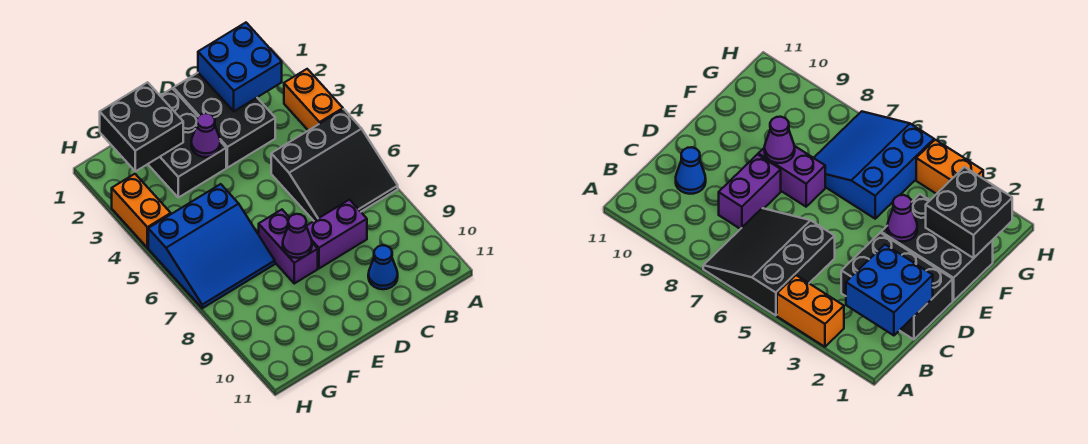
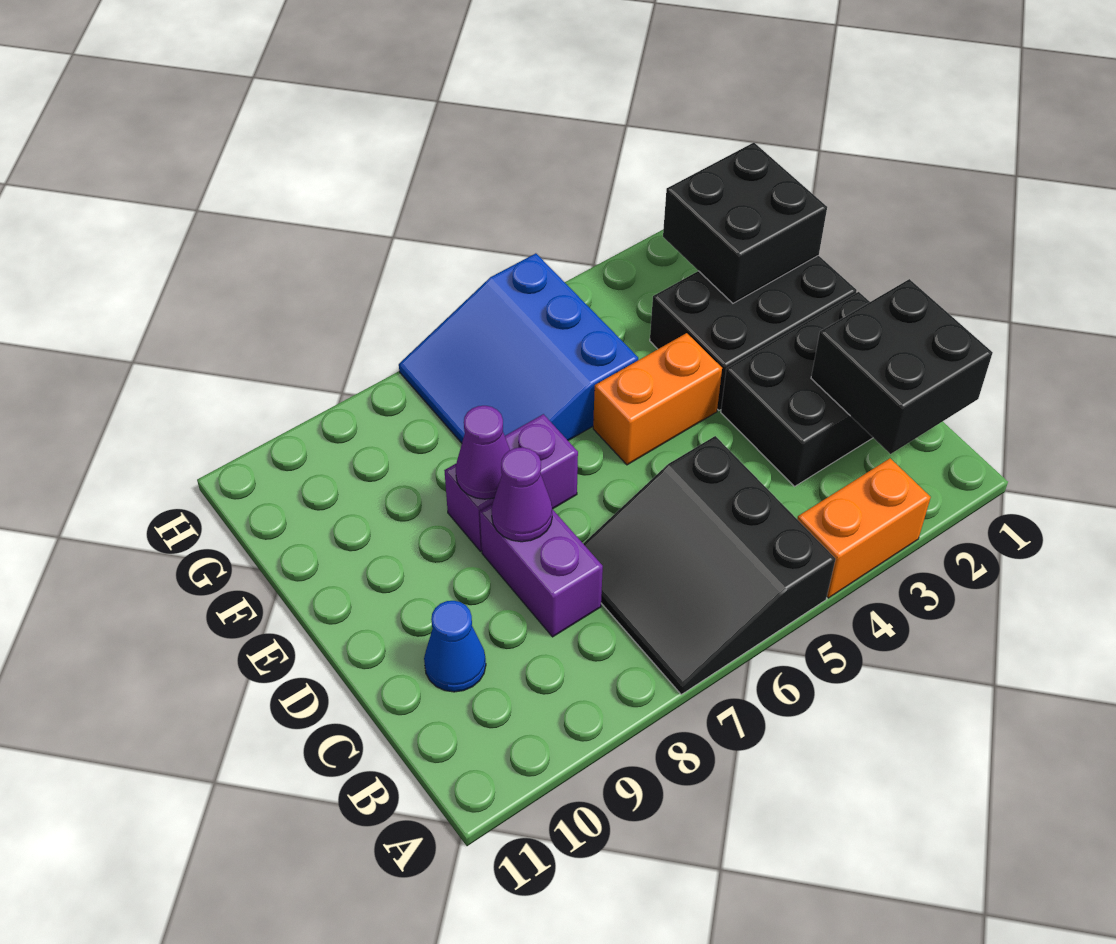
blue brick B1:C2 level 2 -> black brick B1:C2 level 2
purple cone E3 level 2 -> purple cone D8 level 2
orange brick H3:H4 level 1 -> orange brick E4:E5 level 1

